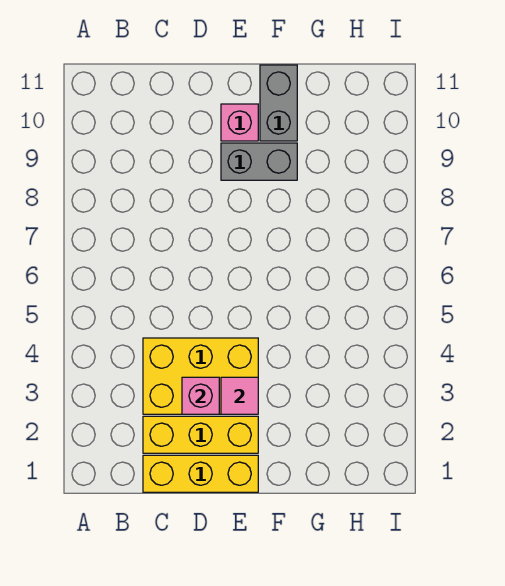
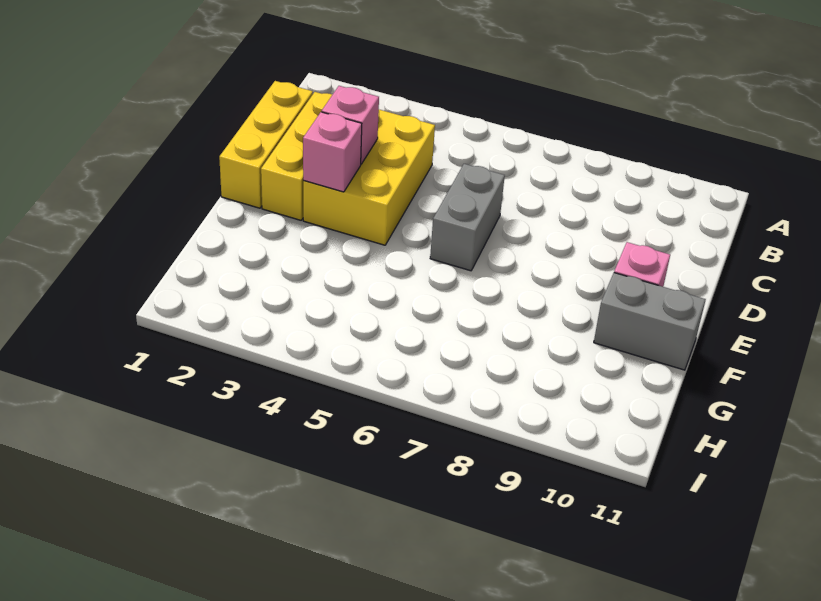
pink tile E3 level 2 -> pink brick E3 level 2
grey brick E9:F9 level 1 -> grey brick D6:E6 level 1

